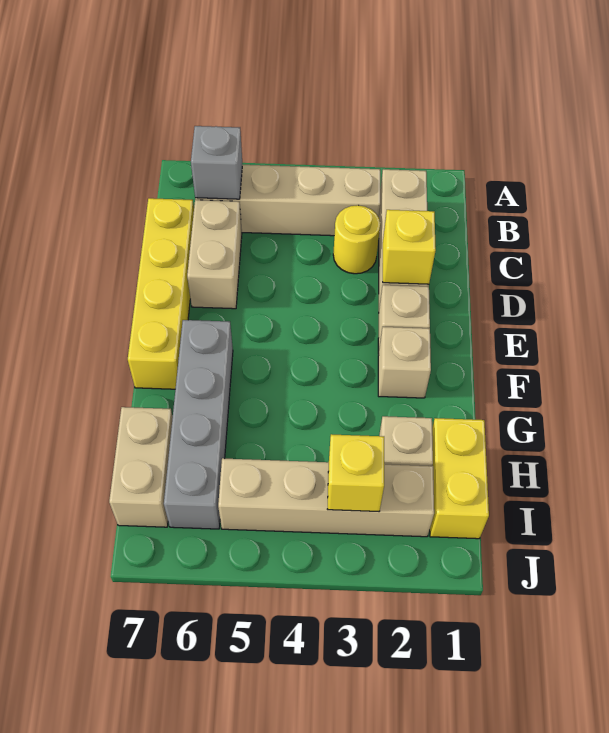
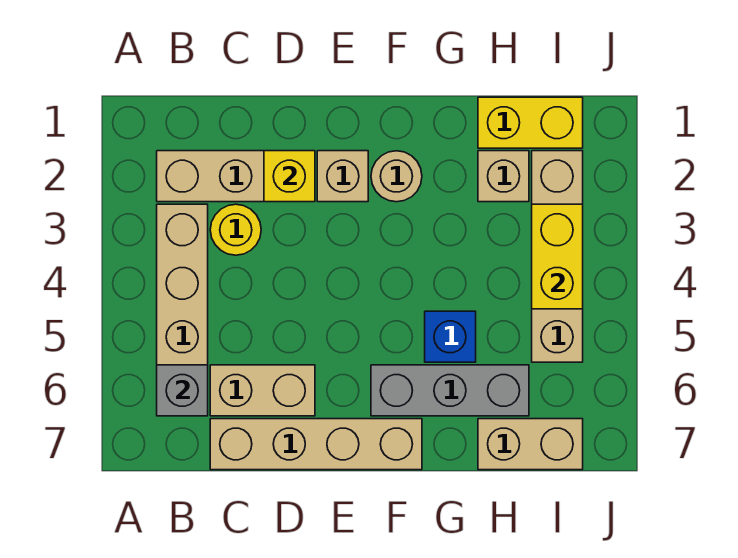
yellow brick C7:F7 level 1 -> tan brick C7:F7 level 1
tan brick F2 level 1 -> tan round brick F2 level 1
grey brick F6:I6 level 1 -> grey brick F6:H6 level 1
none -> blue brick G5 level 1
yellow brick I3 level 2 -> yellow brick I3:I4 level 2

